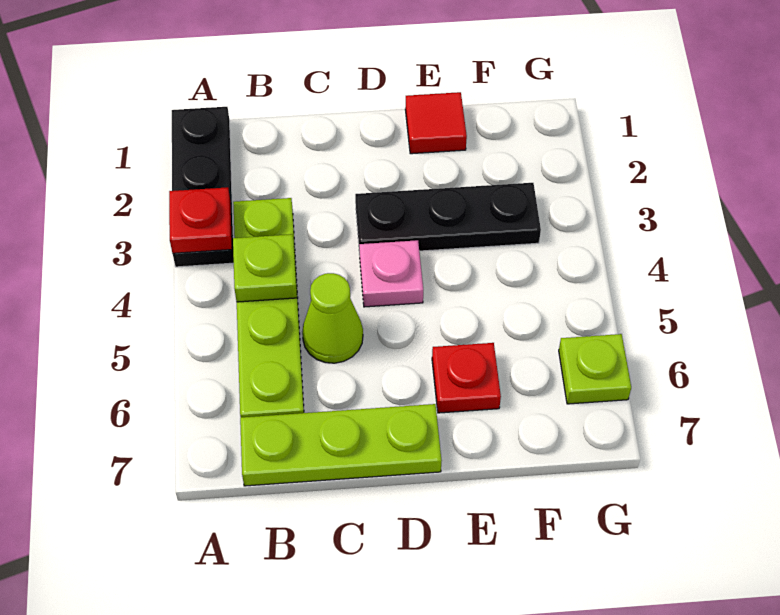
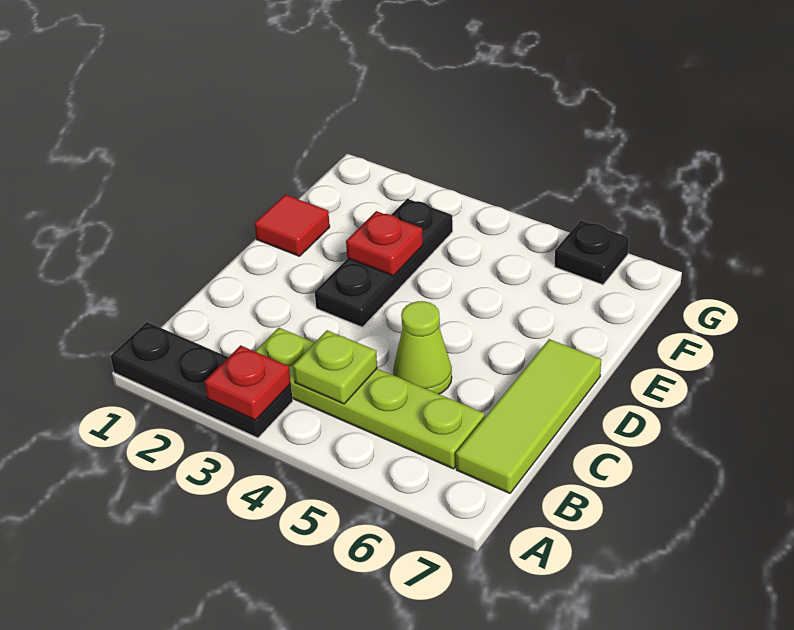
lime plate B7:D7 level 1 -> lime tile B7:D7 level 1
pink plate D4 level 1 -> none
red plate E6 level 1 -> red plate E3 level 2
lime plate G6 level 1 -> black plate G6 level 1

